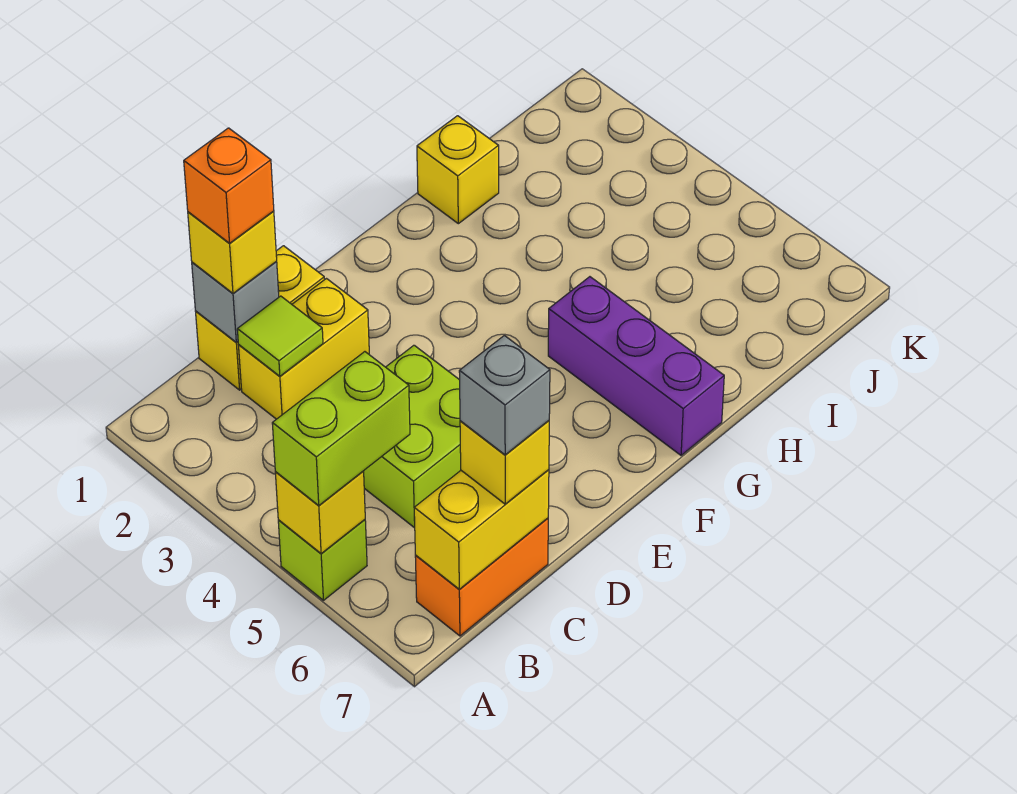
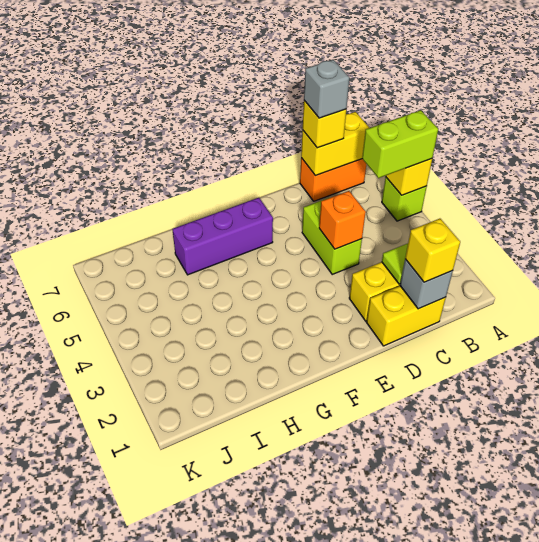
orange brick C1 level 4 -> orange brick D4 level 2
lime brick C4:D5 level 1 -> lime brick D4:D5 level 1
purple brick G5:G7 level 1 -> purple brick F6:H6 level 1
yellow brick H1 level 1 -> none

